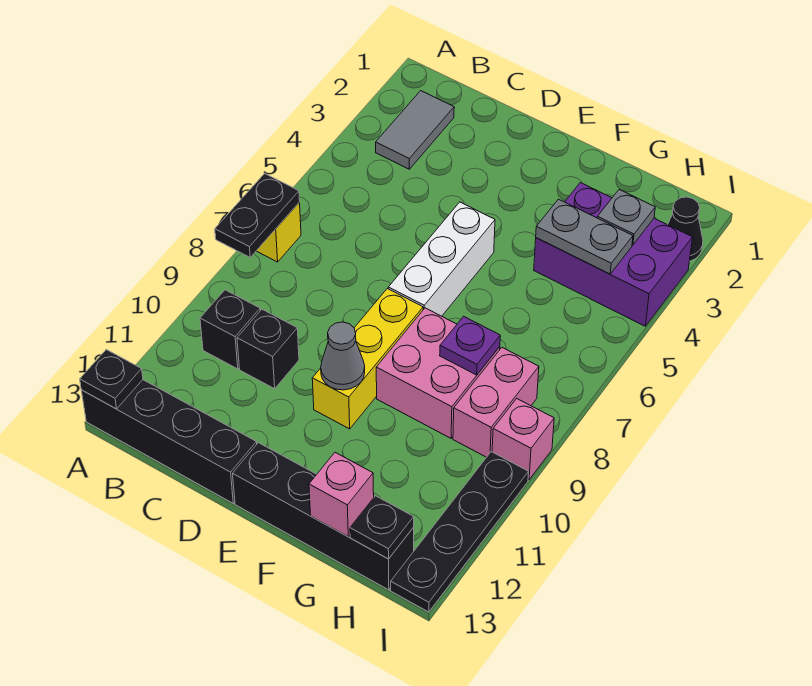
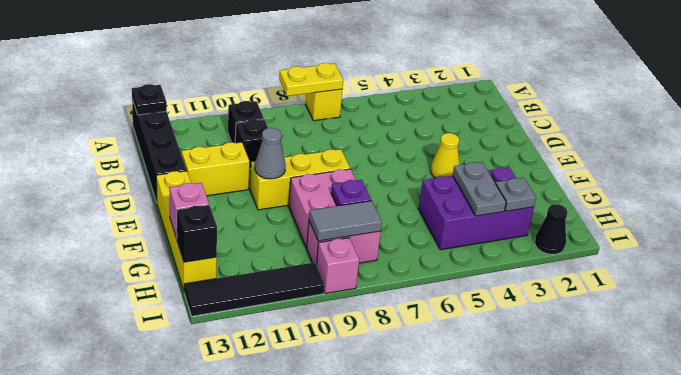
black plate A7:A8 level 2 -> yellow plate A7:A8 level 2
grey tile B2:B3 level 1 -> grey tile H8:H9 level 2
none -> yellow brick D11:D12 level 1
none -> yellow cone E4 level 1
white brick E5:E7 level 1 -> none
black brick E13:H13 level 1 -> yellow brick E13:H13 level 1
purple brick G3:I4 level 1 -> purple brick G3:H5 level 1
black plate H13 level 2 -> black brick H13 level 2
black plate I10:I13 level 1 -> black tile I10:I13 level 1

